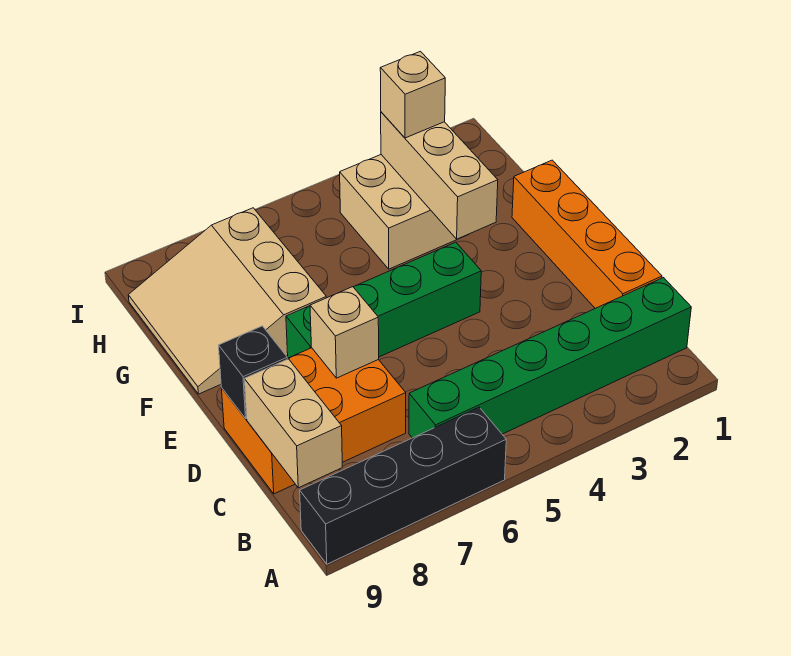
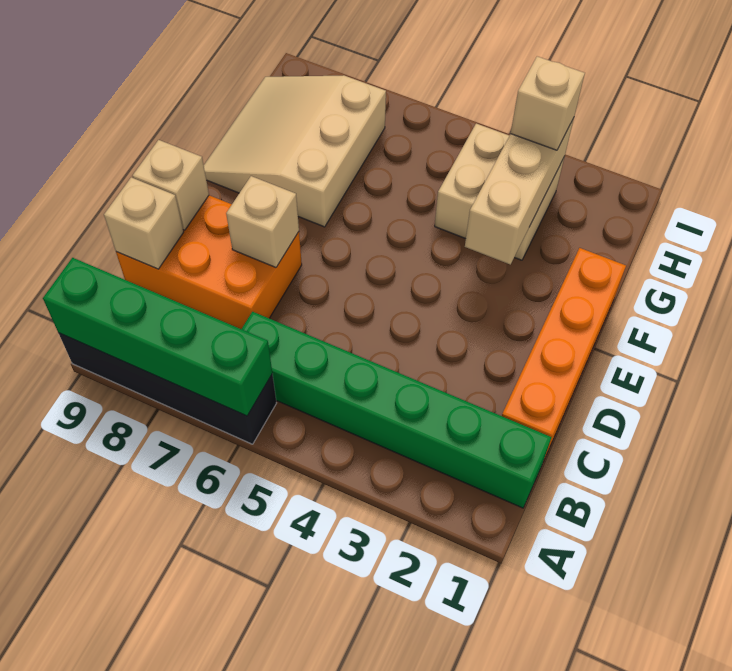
tan brick B9:C9 level 2 -> tan brick C9 level 2
black brick D9 level 2 -> tan brick D9 level 2
green brick E4:E7 level 1 -> green brick A6:A9 level 2

